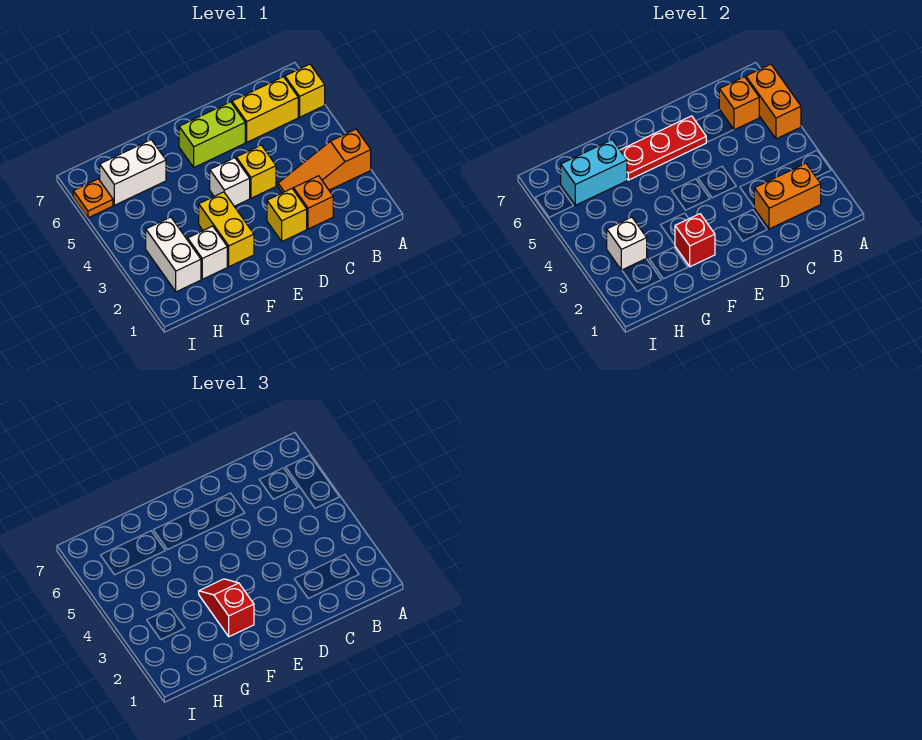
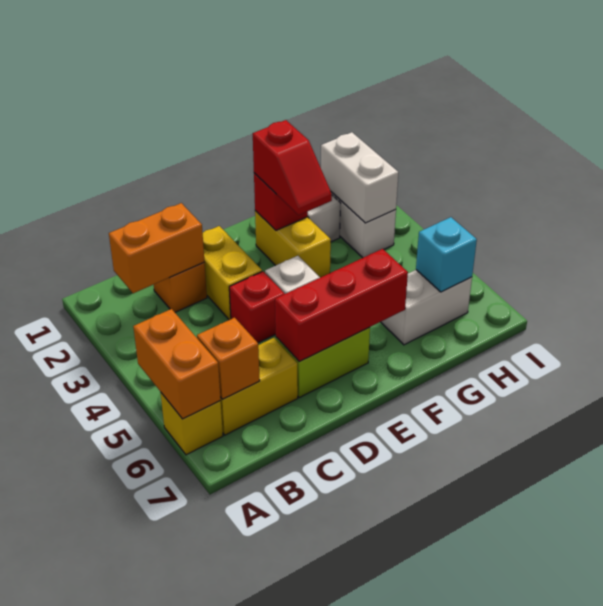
orange slope A3:C3 level 1 top A -> none
yellow brick D2 level 1 -> yellow brick D2:D3 level 1
yellow brick D4 level 1 -> red brick D4 level 1
red plate D6:F6 level 2 -> red brick D6:F6 level 2
cyan brick G6:H6 level 2 -> cyan brick H6 level 2
white brick H3 level 2 -> white brick H2:H3 level 2
orange plate I6 level 1 -> none

